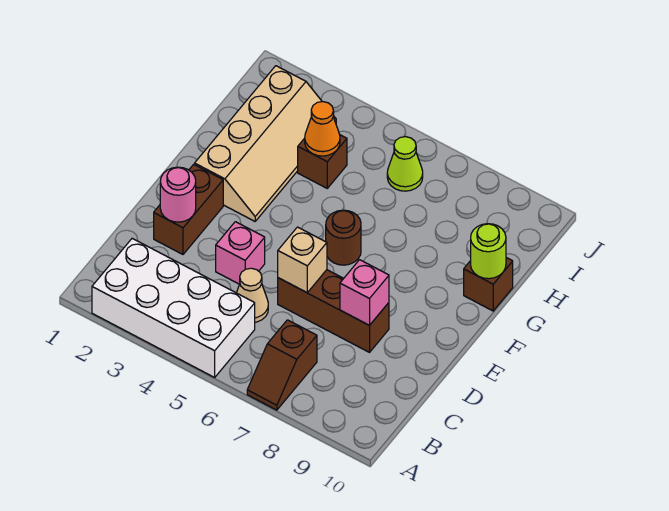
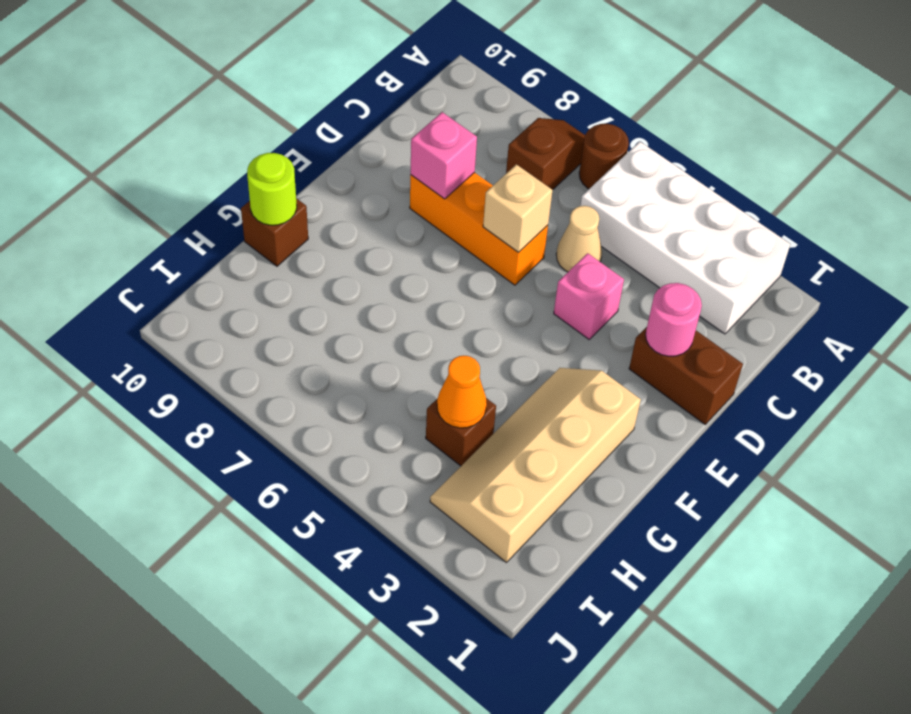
brown brick D2:E2 level 1 -> brown brick D1:D2 level 1
brown brick D6:D8 level 1 -> orange brick D6:D8 level 1
brown round brick F6 level 1 -> brown round brick A6 level 1
lime cone I6 level 1 -> none

